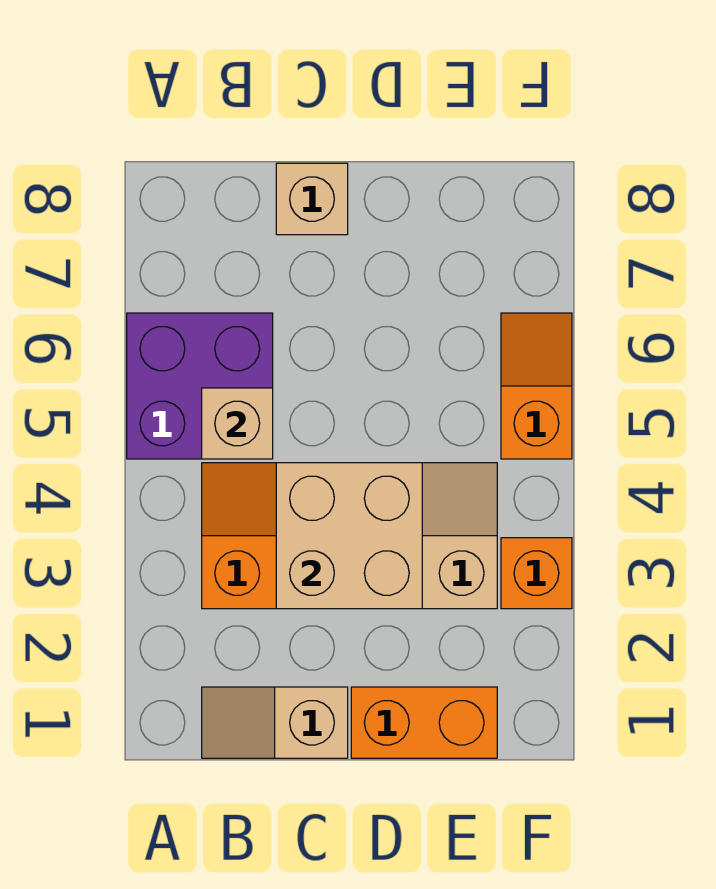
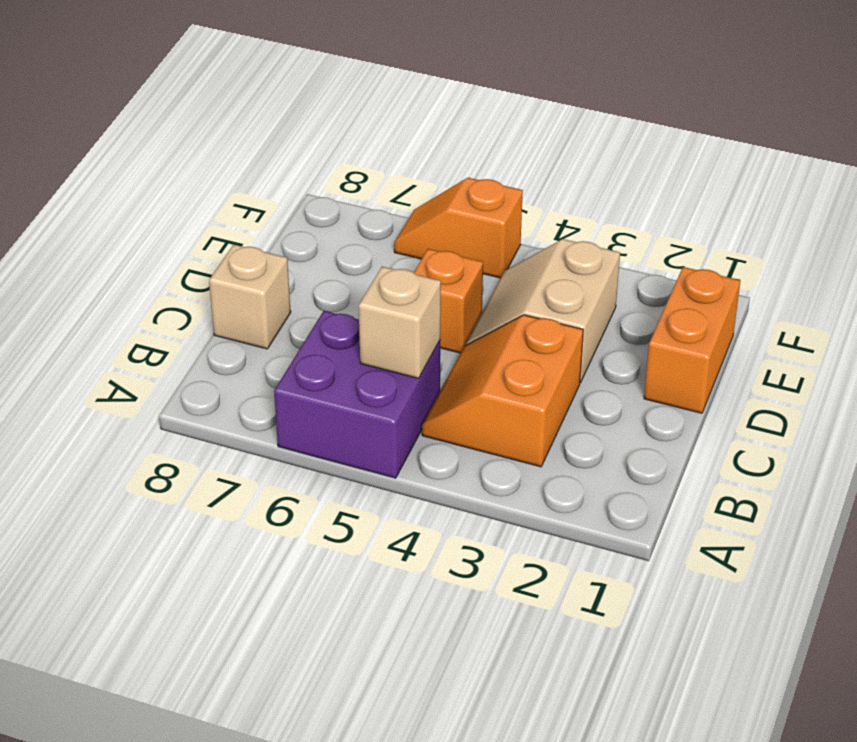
tan slope B1:C1 level 1 top C -> none
tan brick C3:D4 level 2 -> none
orange brick F3 level 1 -> orange brick D5 level 1

